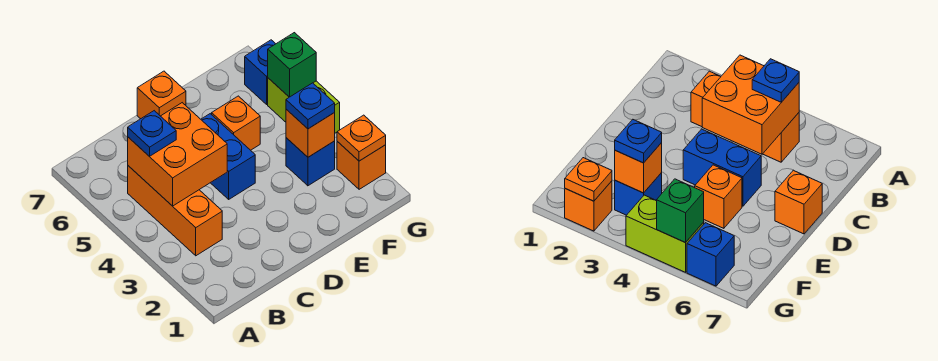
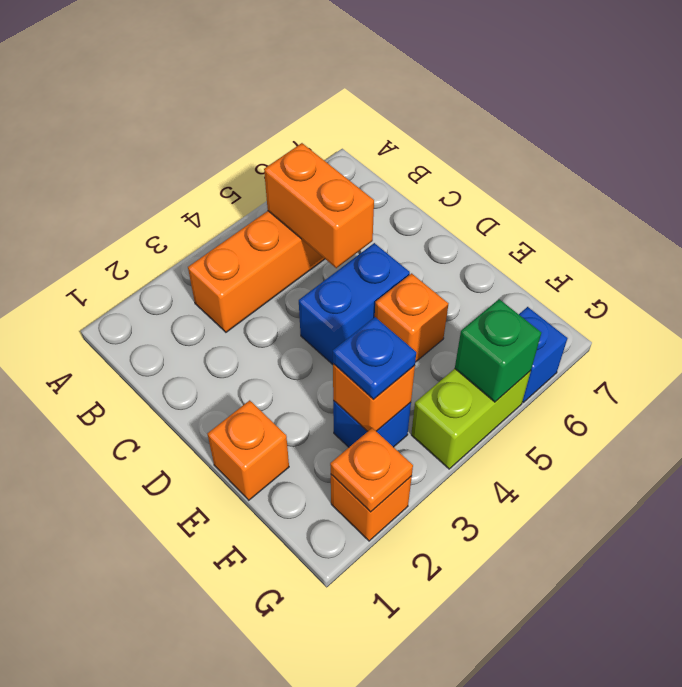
orange brick B4:C5 level 2 -> orange brick B5:C5 level 2
blue plate B5 level 3 -> none
orange brick D7 level 1 -> orange brick E1 level 1

